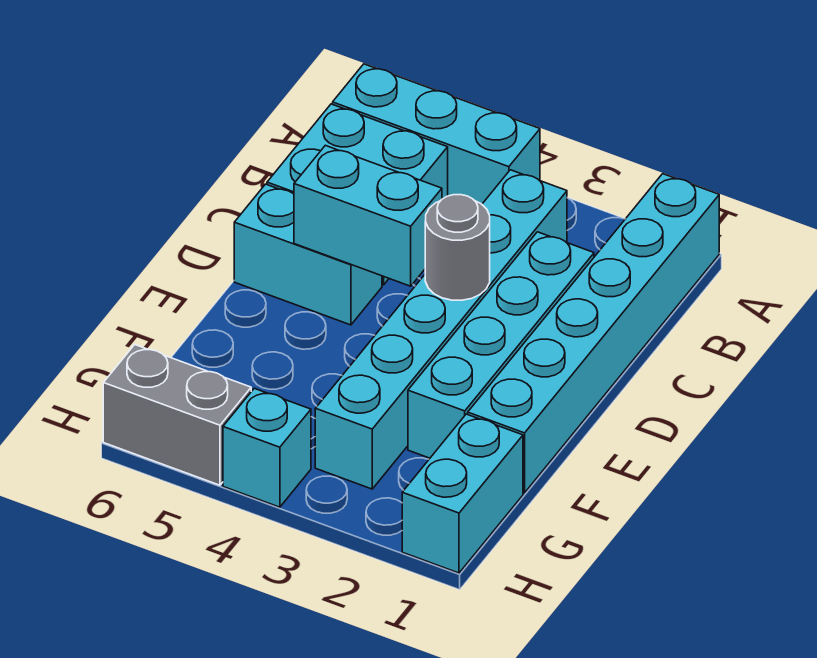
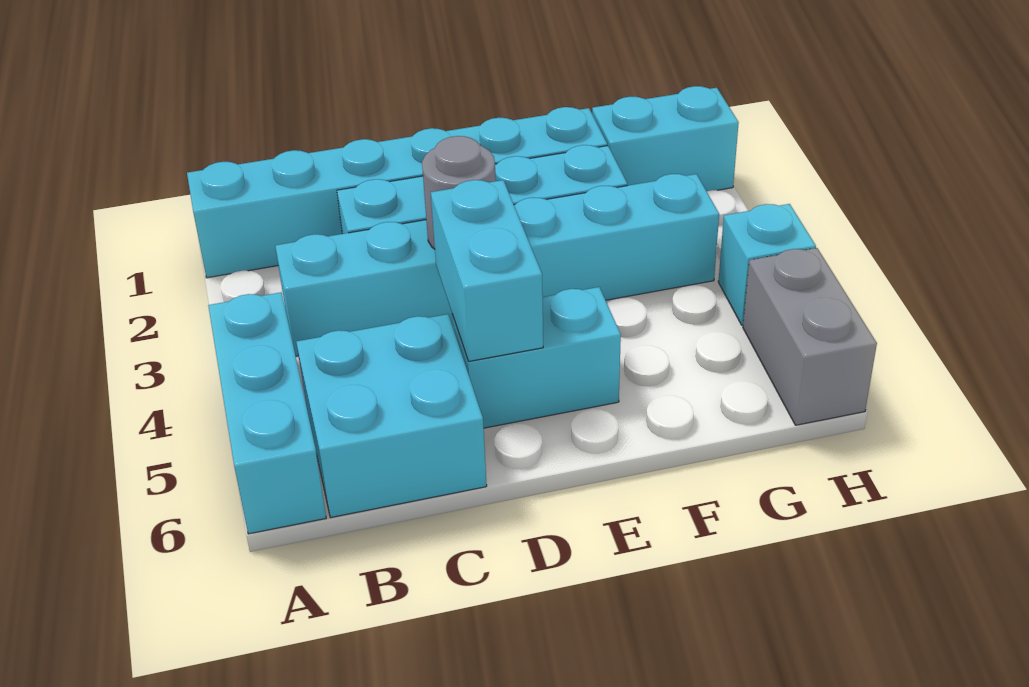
cyan brick D5:D6 level 1 -> cyan brick D5:E5 level 1

